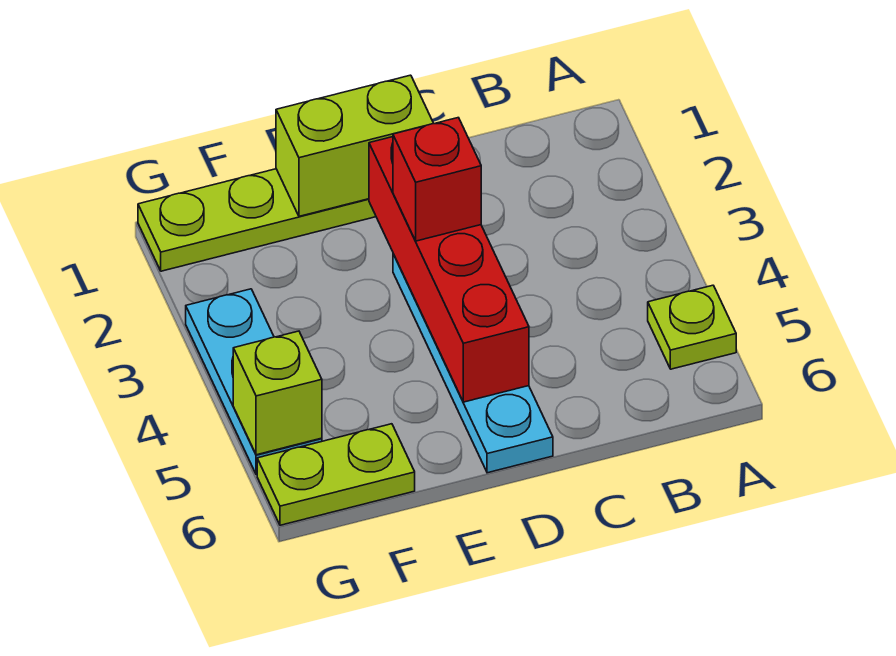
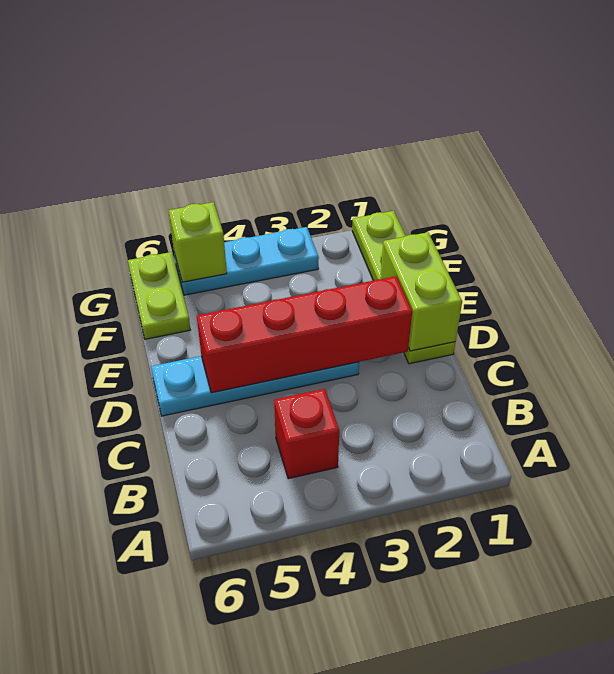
lime plate A5 level 1 -> none
red brick D3 level 3 -> red brick B4 level 1

